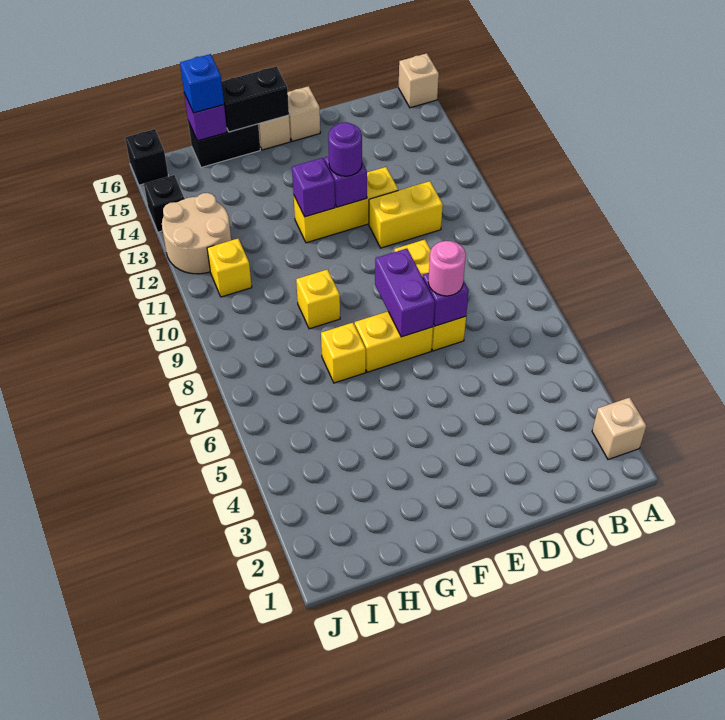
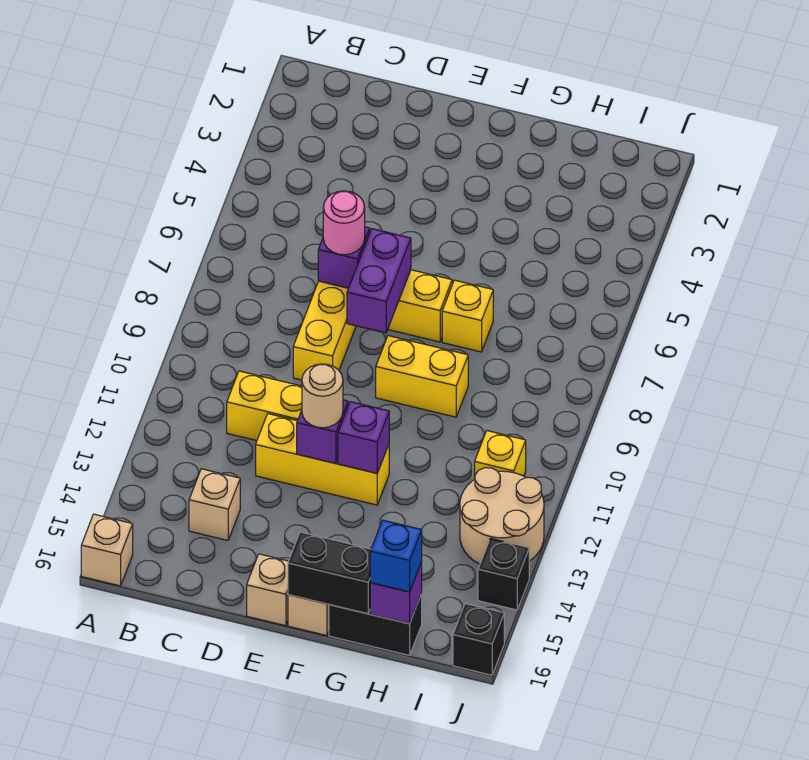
tan brick A2 level 1 -> tan brick C14 level 1
purple round brick E12 level 3 -> tan round brick E12 level 3
yellow brick G9 level 1 -> yellow brick F9:G9 level 1

